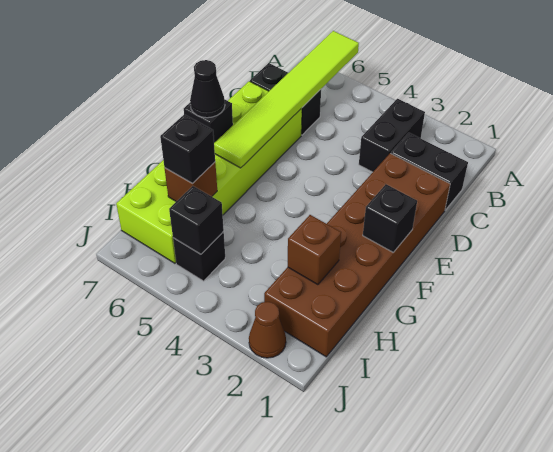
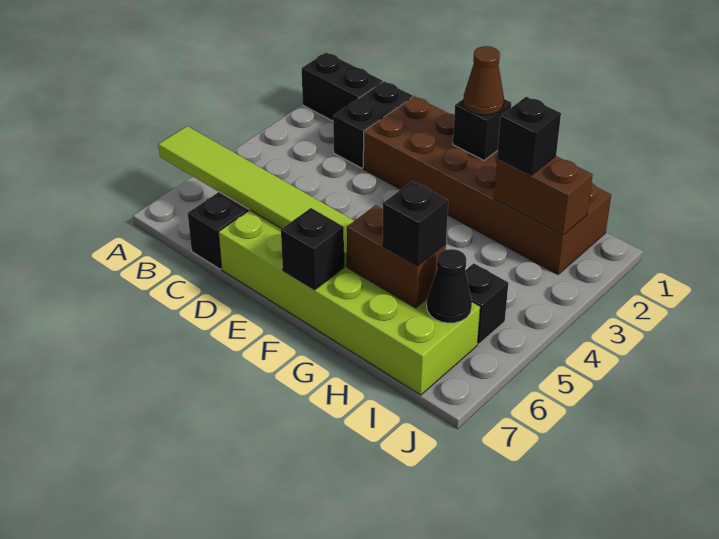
black brick B3:C3 level 1 -> black brick A1:B1 level 1
black cone F7 level 3 -> black cone I6 level 2
brown brick H2 level 2 -> brown brick H2:I2 level 2
brown brick H6 level 2 -> brown brick G6:H6 level 2
black brick I5 level 2 -> black brick H2 level 3
brown cone J2 level 1 -> brown cone F1 level 3

